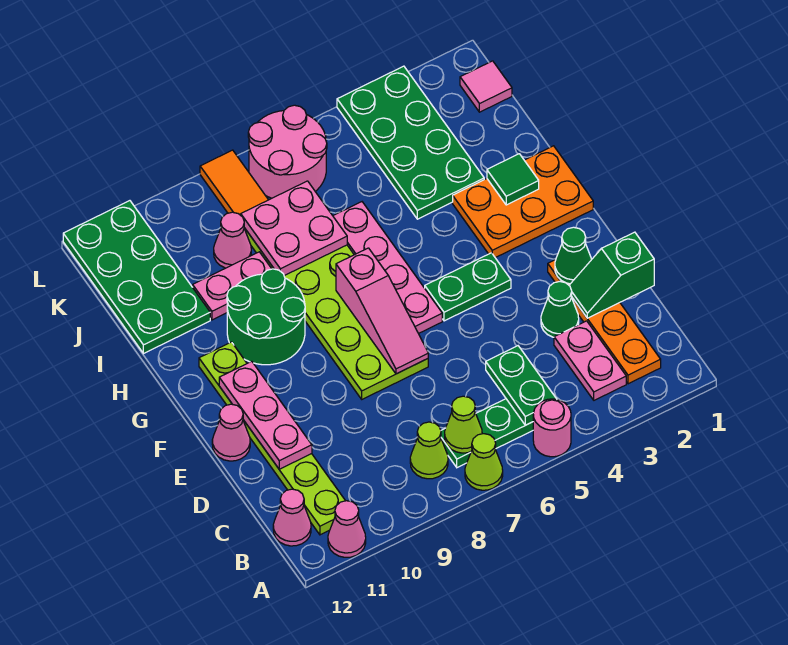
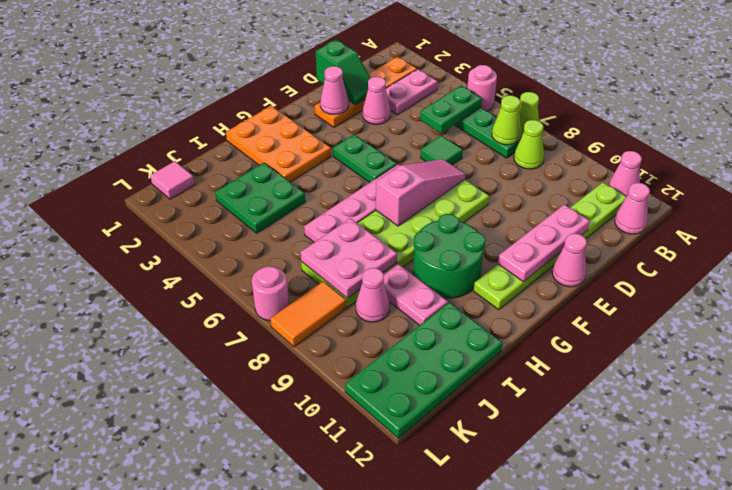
green cone D3 level 1 -> pink cone D3 level 1
green cone E2 level 2 -> pink cone E2 level 2
green tile H2 level 2 -> green tile D6 level 1
green plate I3:L4 level 1 -> green plate I3:J4 level 1
pink round brick K6:L7 level 1 -> pink round brick L7 level 1

